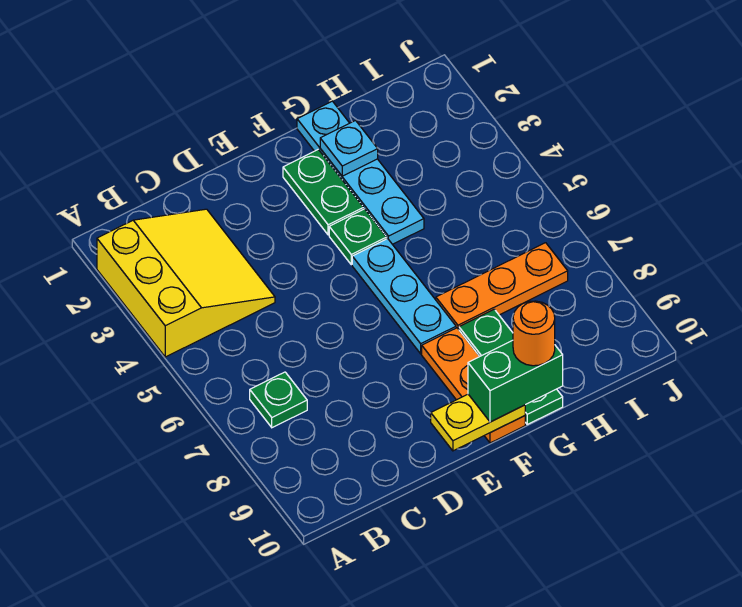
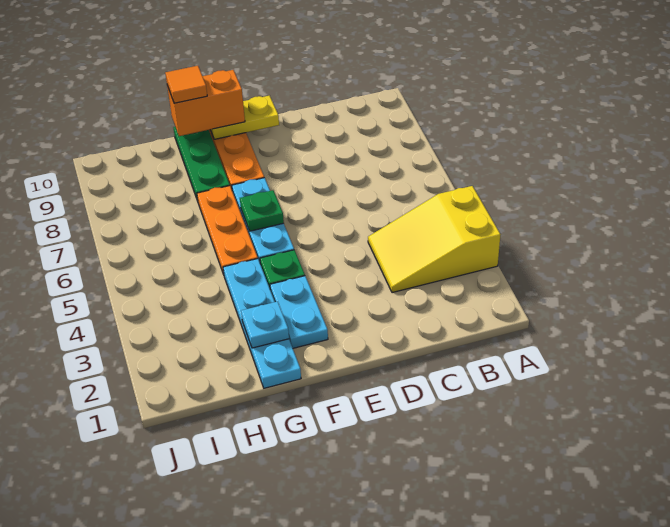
yellow slope A2:C4 level 1 top A -> yellow slope A3:C4 level 1 top A
green plate B7 level 1 -> green plate F6 level 2
green plate F2:F3 level 1 -> cyan plate F2:F3 level 1
green brick F10:G10 level 3 -> orange brick F10:G10 level 3
orange plate G7:I7 level 1 -> orange plate G5:G7 level 1
orange round brick G10 level 4 -> orange tile G10 level 4

